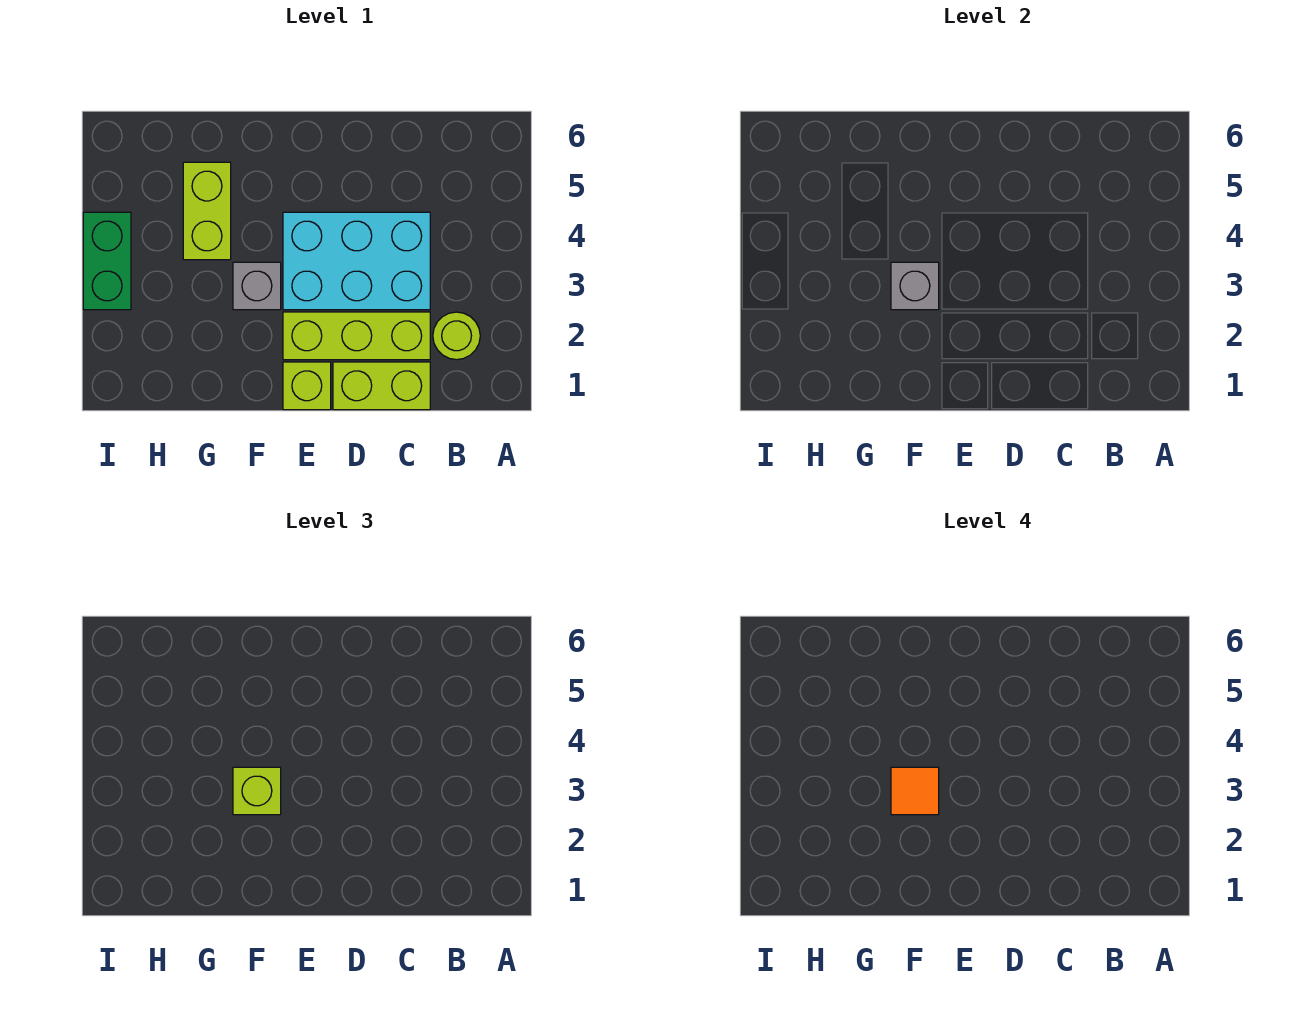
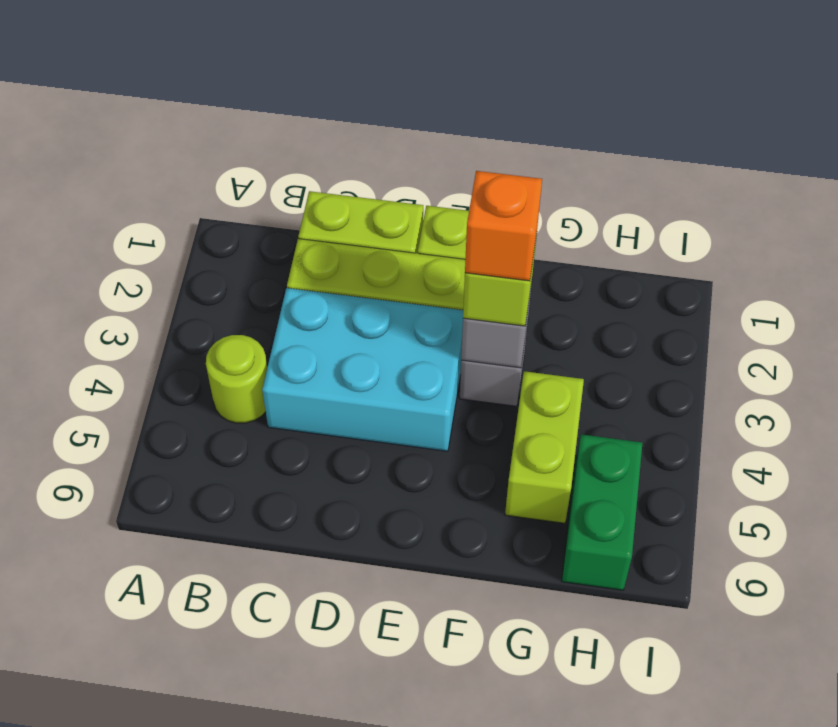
lime round brick B2 level 1 -> lime round brick B4 level 1
orange tile F3 level 4 -> orange brick F3 level 4
green brick I3:I4 level 1 -> green brick H5:H6 level 1

